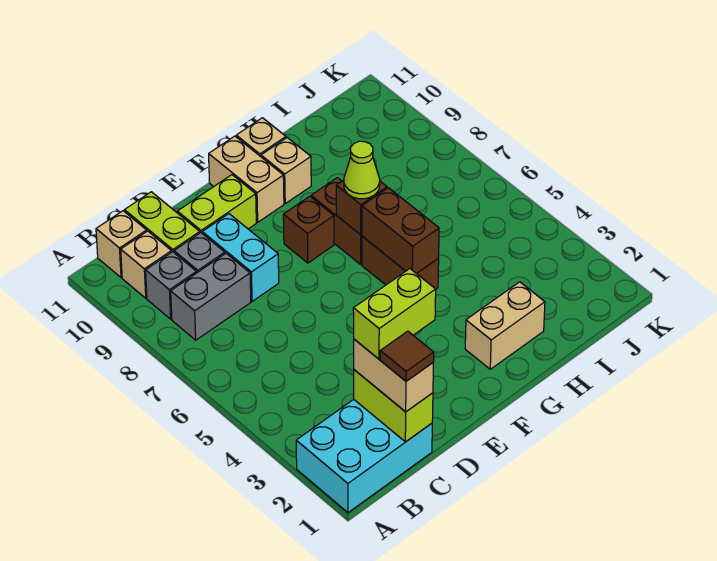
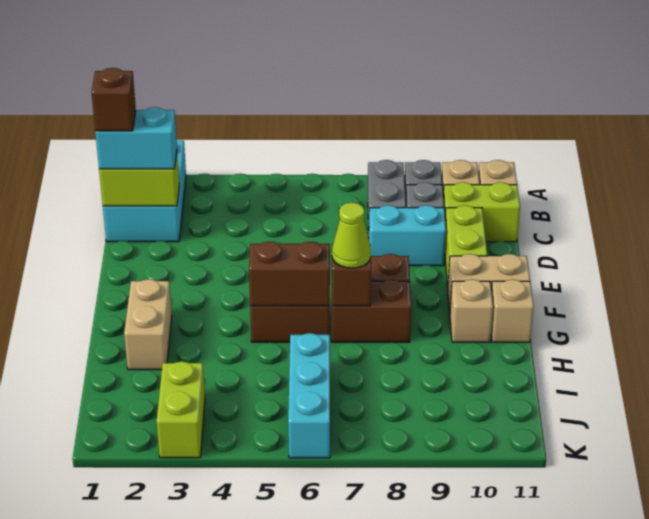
tan brick C1:C2 level 3 -> cyan brick C1:C2 level 3
brown tile C1 level 4 -> brown brick C1 level 4
lime brick C2:D2 level 4 -> lime brick J3:K3 level 1
none -> cyan brick I6:K6 level 1

